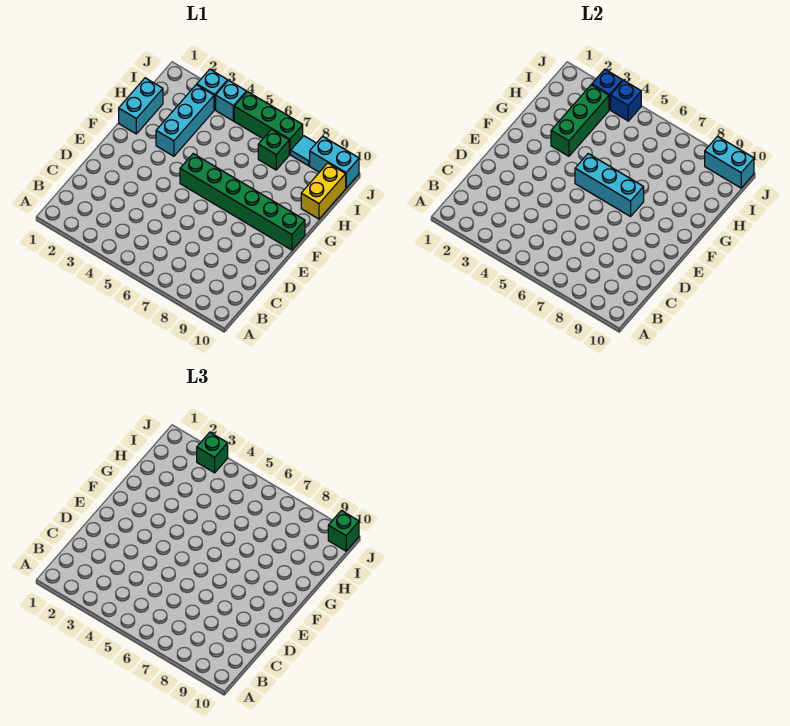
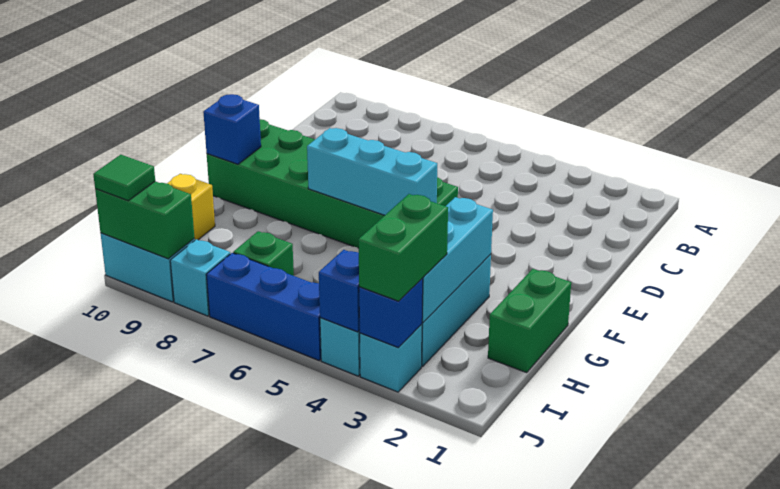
green brick F5:F10 level 1 -> green brick E5:F10 level 1
none -> blue brick F10 level 2
cyan brick G1:H1 level 1 -> green brick G1:H1 level 1
green brick G3:I3 level 2 -> cyan brick G3:I3 level 2
green brick J3 level 3 -> green brick I3:J3 level 3
green brick J5:J7 level 1 -> blue brick J5:J7 level 1
cyan tile J8 level 1 -> cyan brick J8 level 1
cyan brick J9:J10 level 2 -> green brick J9:J10 level 2
green brick J10 level 3 -> green tile J10 level 3

